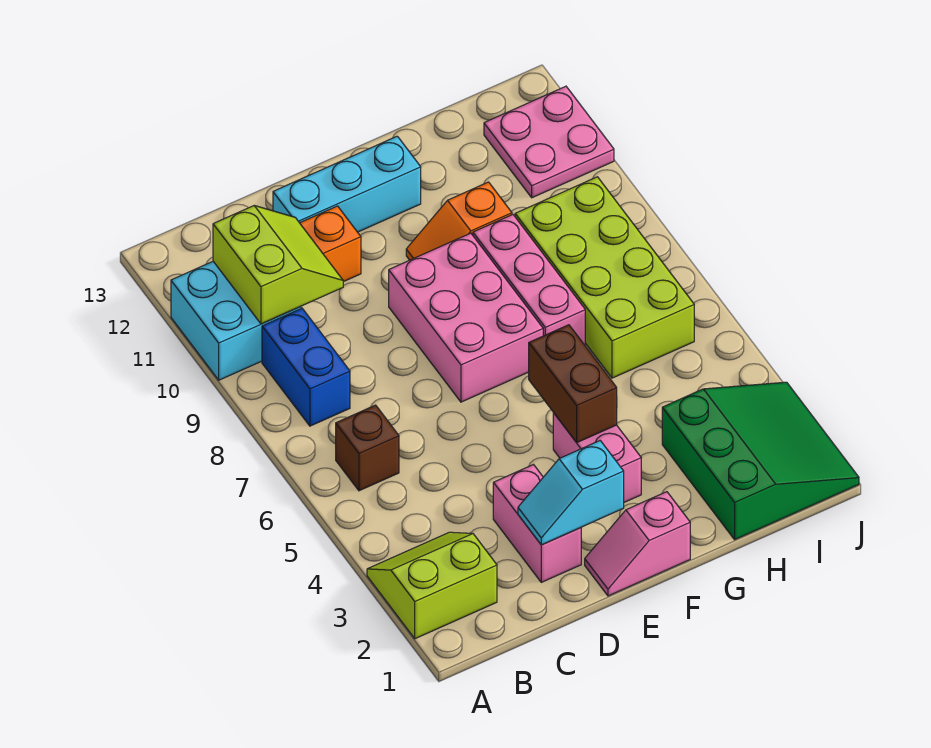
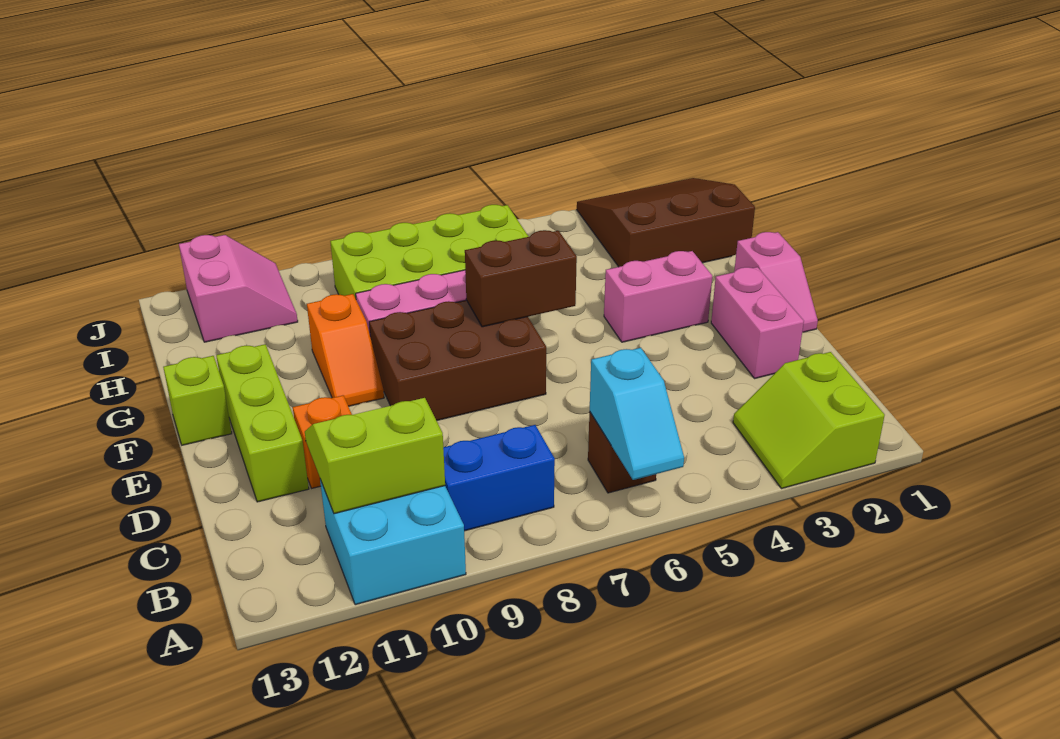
pink brick D2:D3 level 1 -> pink brick D2:E2 level 1
cyan slope D2:E2 level 2 top E -> cyan slope A6:B6 level 2 top B
cyan brick D12:F12 level 1 -> lime brick D12:F12 level 1
pink brick E7:F9 level 1 -> brown brick E7:F9 level 1
brown brick F4:F5 level 2 -> brown brick F6:F7 level 2
none -> lime brick F13 level 1
green slope H1:J3 level 1 top H -> brown slope H1:J3 level 1 top H
pink plate I11:J12 level 1 -> pink slope I11:J12 level 1 top 12

